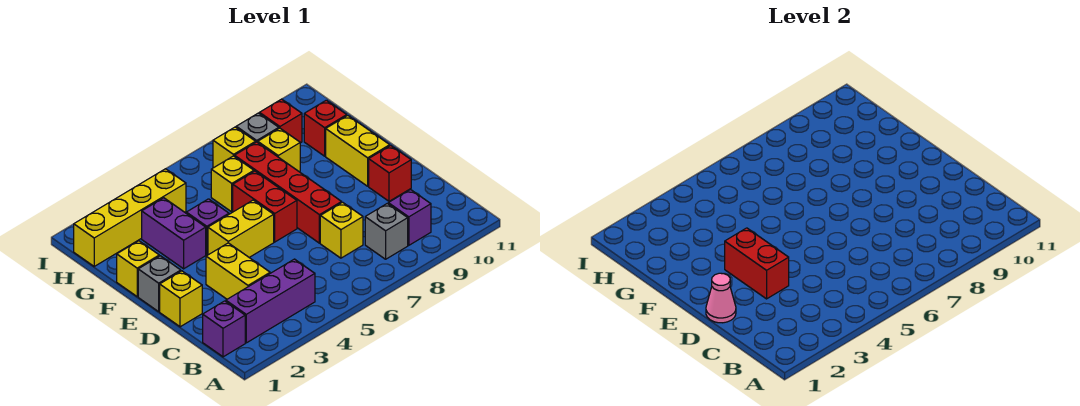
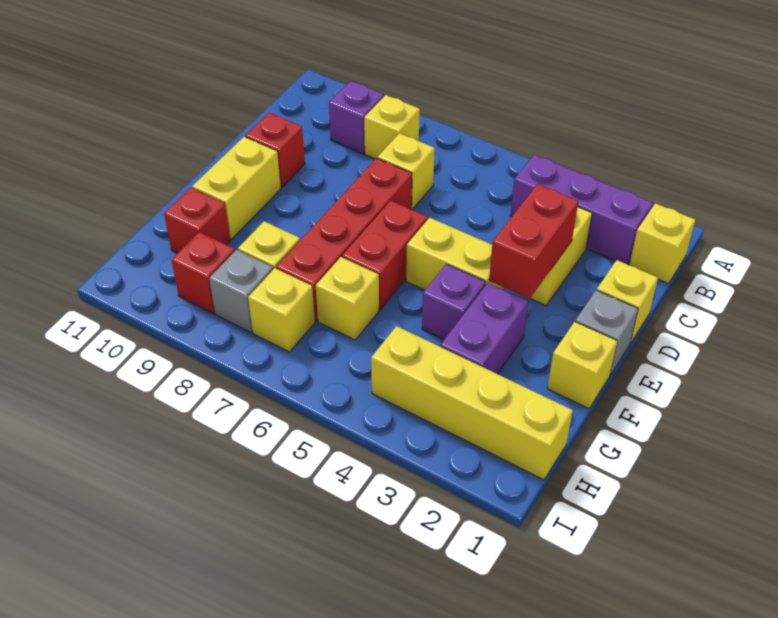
purple brick B1 level 1 -> yellow brick B1 level 1
grey brick B8 level 1 -> yellow brick B8 level 1
pink cone D1 level 2 -> none

